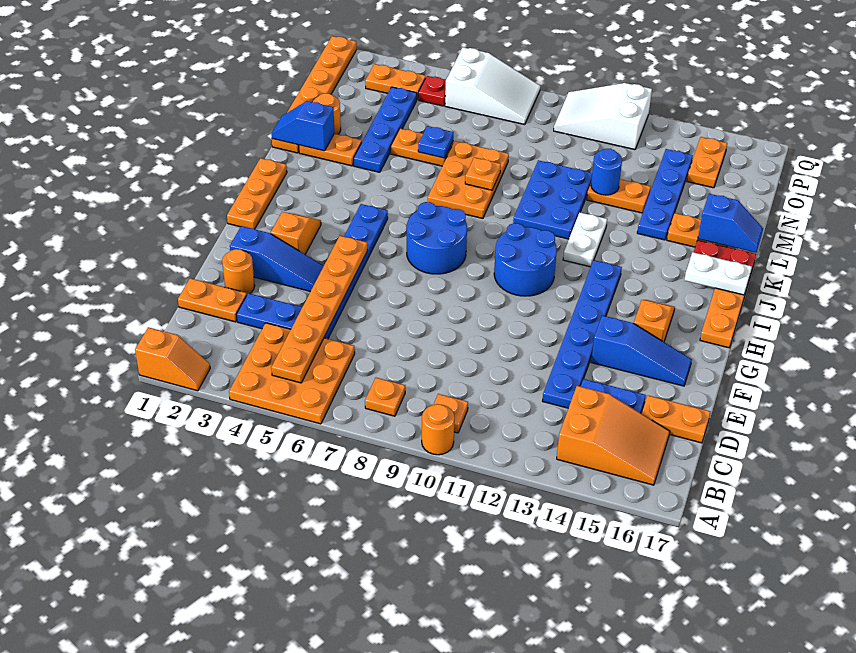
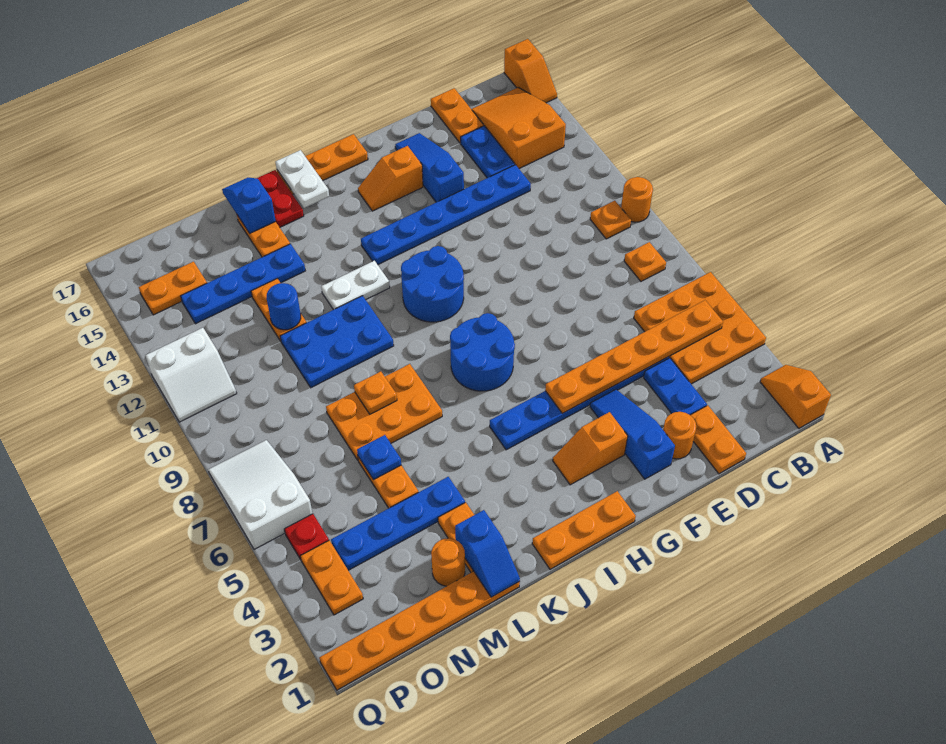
none -> orange slope A16:A17 level 1 top 17
white slope P10:Q12 level 1 top 12 -> white slope P11:Q12 level 1 top 12

